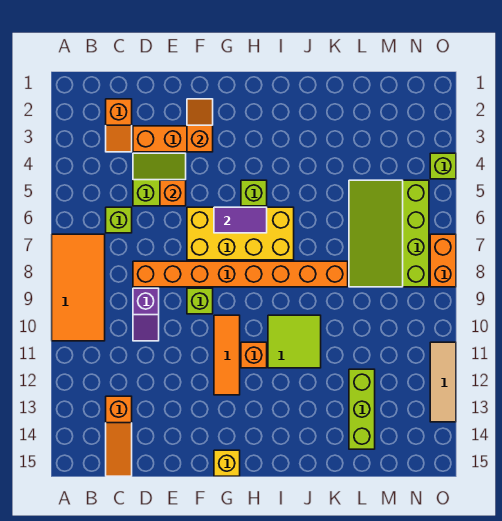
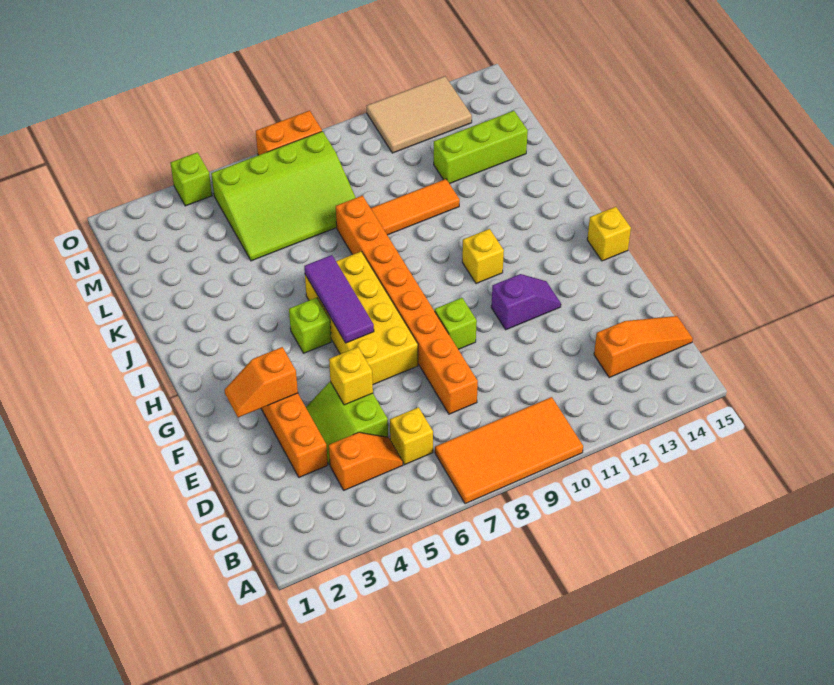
orange slope C2:C3 level 1 top 2 -> orange slope C4:C5 level 1 top 4
lime brick C6 level 1 -> yellow brick C6 level 1
purple slope D9:D10 level 1 top 9 -> purple slope F11:F12 level 1 top 11
orange brick E5 level 2 -> yellow brick E5 level 2
purple tile G6:H6 level 2 -> purple tile G6:I6 level 2
orange tile G10:G12 level 1 -> orange tile K9:K11 level 1
orange brick H11 level 1 -> yellow brick H11 level 1
lime tile I10:J11 level 1 -> none
tan tile O11:O13 level 1 -> tan tile N11:O13 level 1

